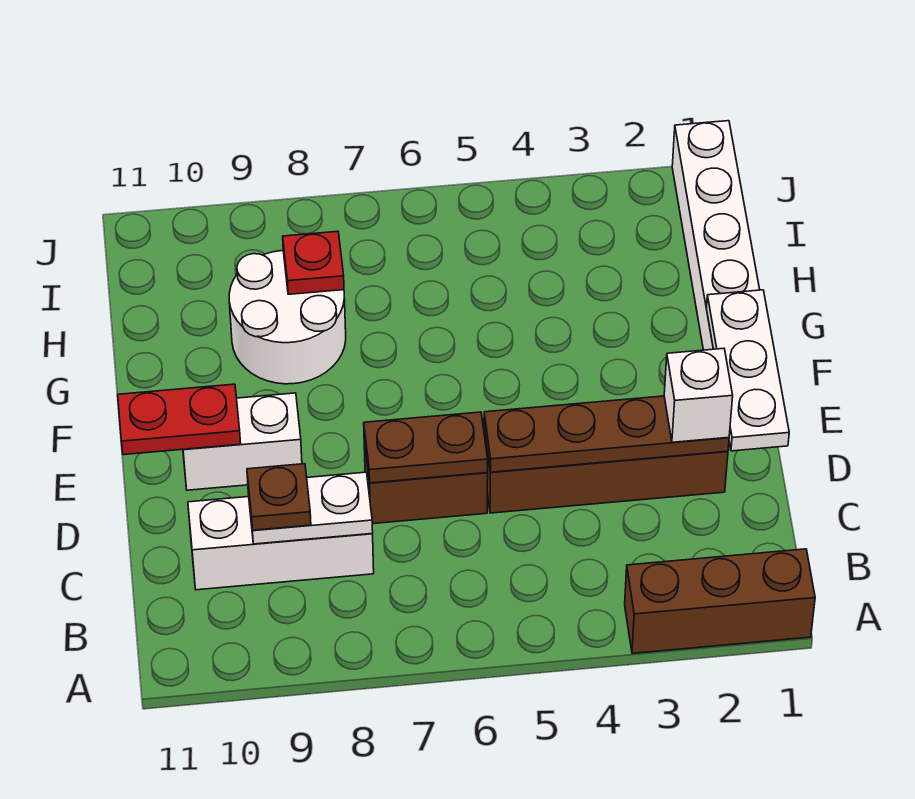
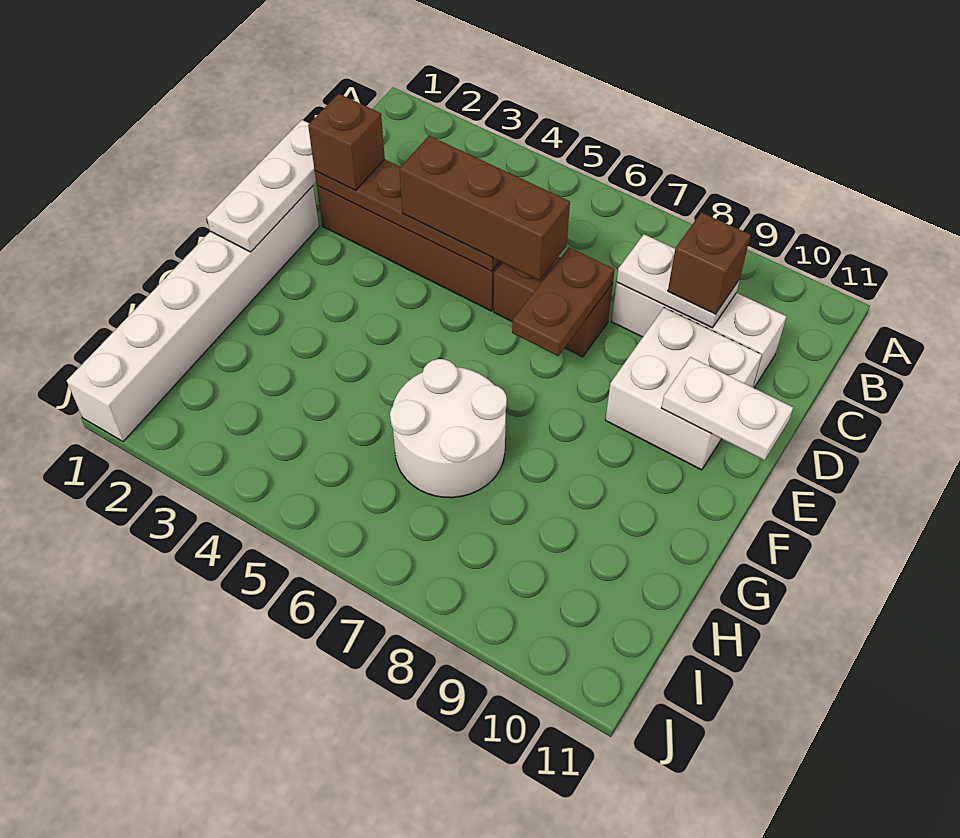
brown brick A1:A3 level 1 -> brown brick D4:D6 level 3
brown plate C9 level 3 -> brown brick C9 level 3
white brick D2 level 3 -> brown brick D2 level 3
brown plate D6:D7 level 2 -> brown plate D7:E7 level 2
white brick E9:E10 level 1 -> white brick D9:E10 level 1
red plate E10:E11 level 2 -> white plate E10:E11 level 2
white round brick G8:H9 level 1 -> white round brick G6:H7 level 1
red plate H8 level 2 -> none

